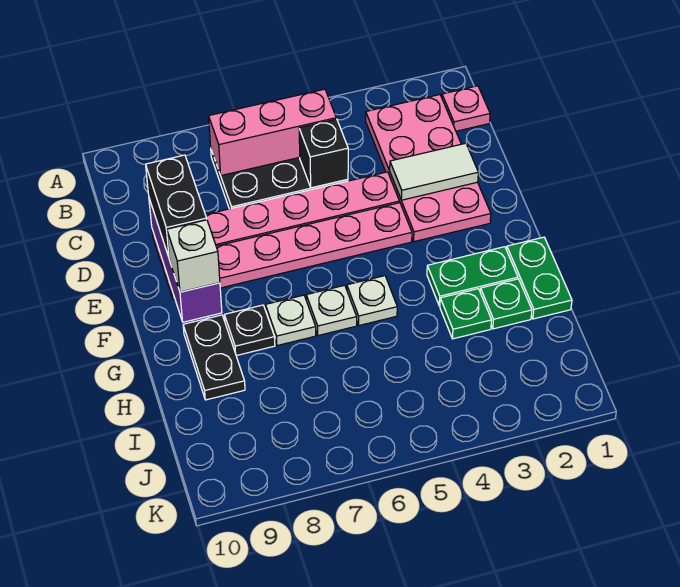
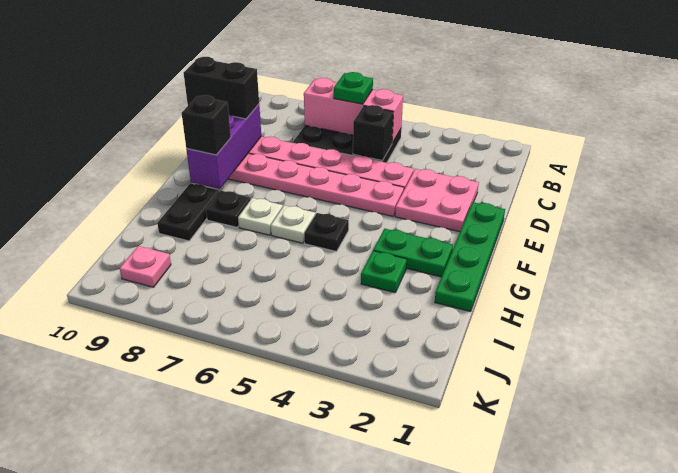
pink plate B1 level 1 -> pink plate J9 level 1
pink plate B2:E3 level 1 -> pink plate D2:E3 level 1
white tile D2:D3 level 2 -> none
black brick D9:E9 level 3 -> black brick D9:D10 level 3
white brick F9 level 3 -> black brick F9 level 3
green plate G1:H1 level 1 -> green plate E1:H1 level 1
white plate G5 level 1 -> black plate G5 level 1
green plate H2 level 1 -> green plate B6 level 3

